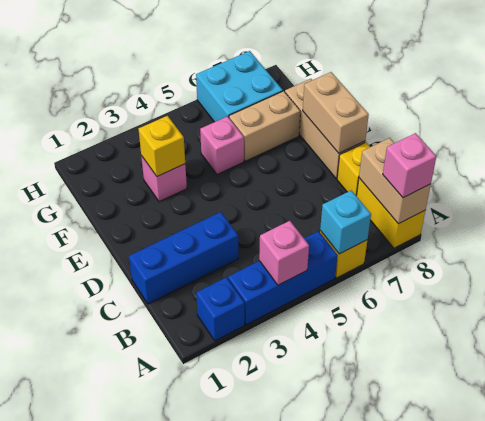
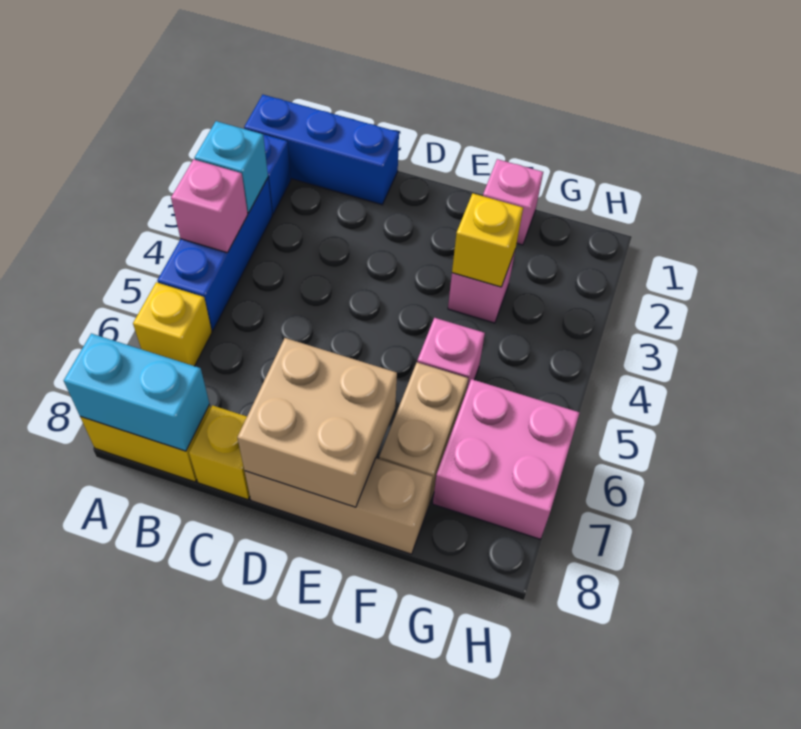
cyan brick A6 level 2 -> cyan brick A3 level 2
tan brick A8:B8 level 2 -> cyan brick A8:B8 level 2
pink brick A8 level 3 -> pink brick F1 level 1
blue brick C1:C3 level 1 -> blue brick A1:C1 level 1
tan brick D8:E8 level 2 -> tan brick D7:E8 level 2
cyan brick G6:H7 level 1 -> pink brick G6:H7 level 1

